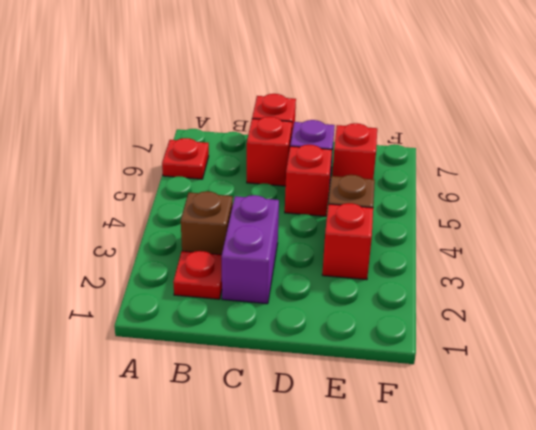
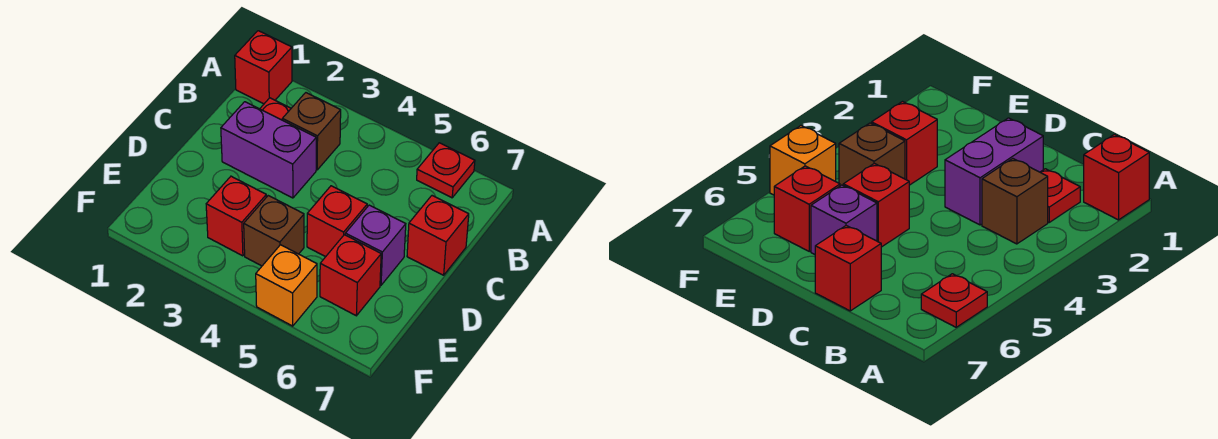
red brick C6 level 1 -> red brick A1 level 1
none -> orange brick F5 level 1

